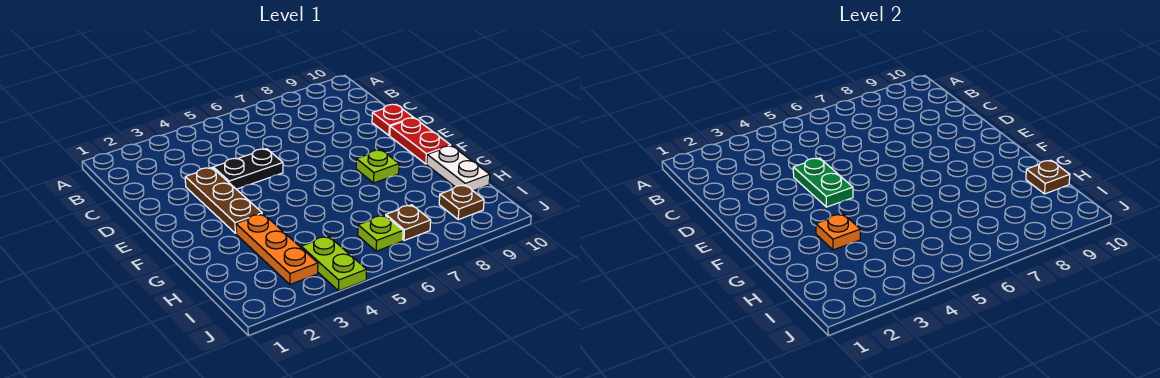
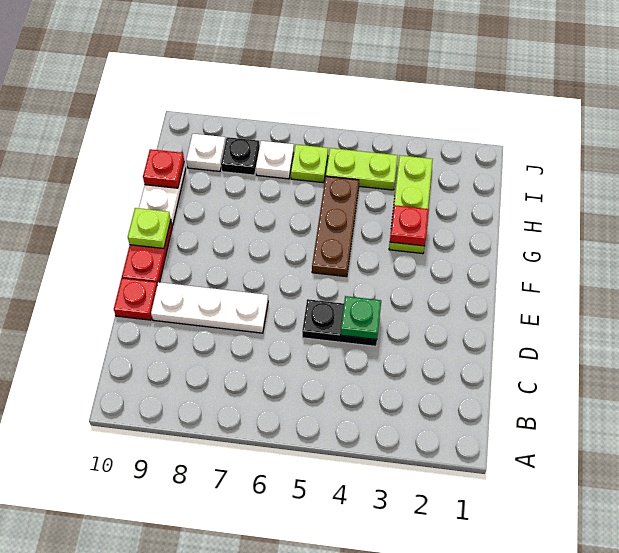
brown plate D3:F3 level 1 -> brown plate F5:H5 level 1
green plate D4:E4 level 2 -> green plate D4 level 2
none -> white plate D7:D9 level 1
lime plate F8 level 1 -> lime plate F10 level 2
orange plate G3:I3 level 1 -> lime plate G3:I3 level 1
orange plate G3 level 2 -> red plate G3 level 2
brown plate H10 level 2 -> red plate H10 level 2
lime plate I4:J4 level 1 -> lime plate I4:I5 level 1
brown plate I7 level 1 -> white plate I7 level 1
none -> black plate I8 level 1
brown plate I9 level 1 -> white plate I9 level 1

